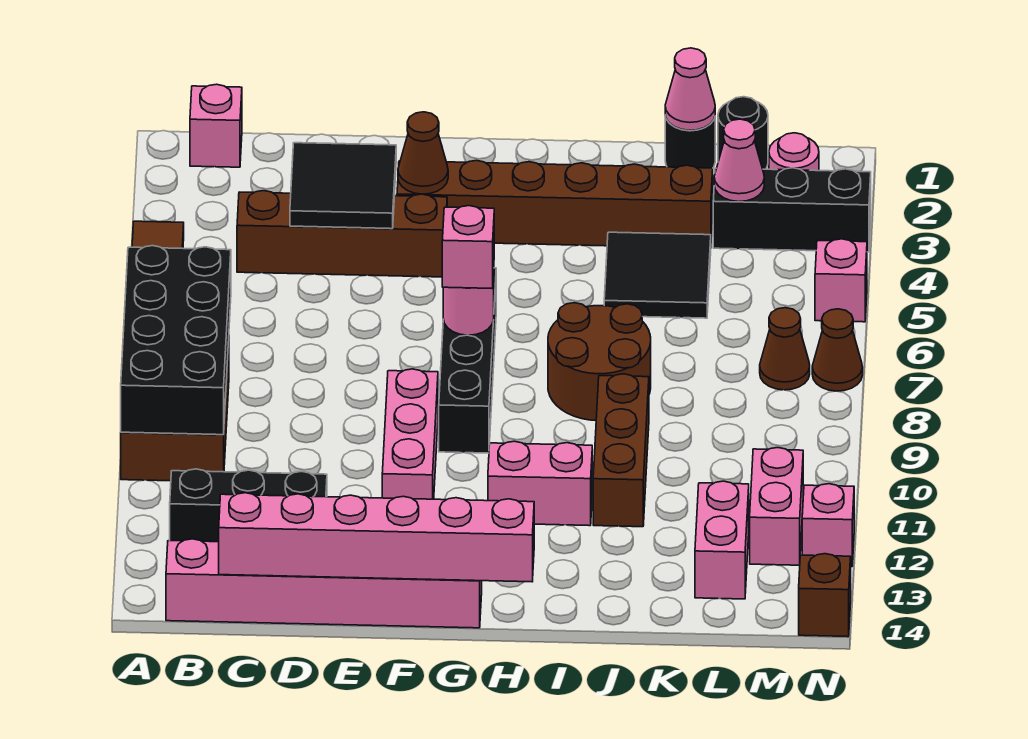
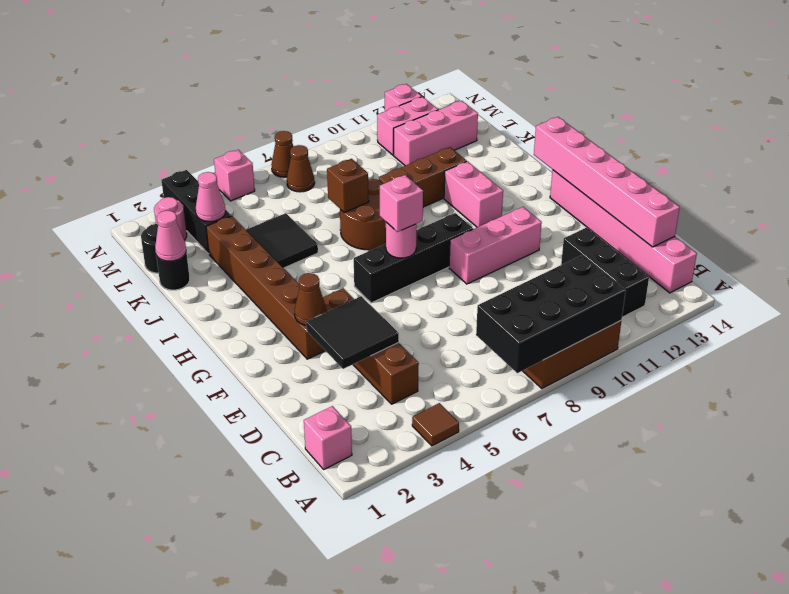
pink brick L12:L13 level 1 -> pink brick L11:L13 level 1
brown brick N14 level 1 -> brown brick J7 level 2

